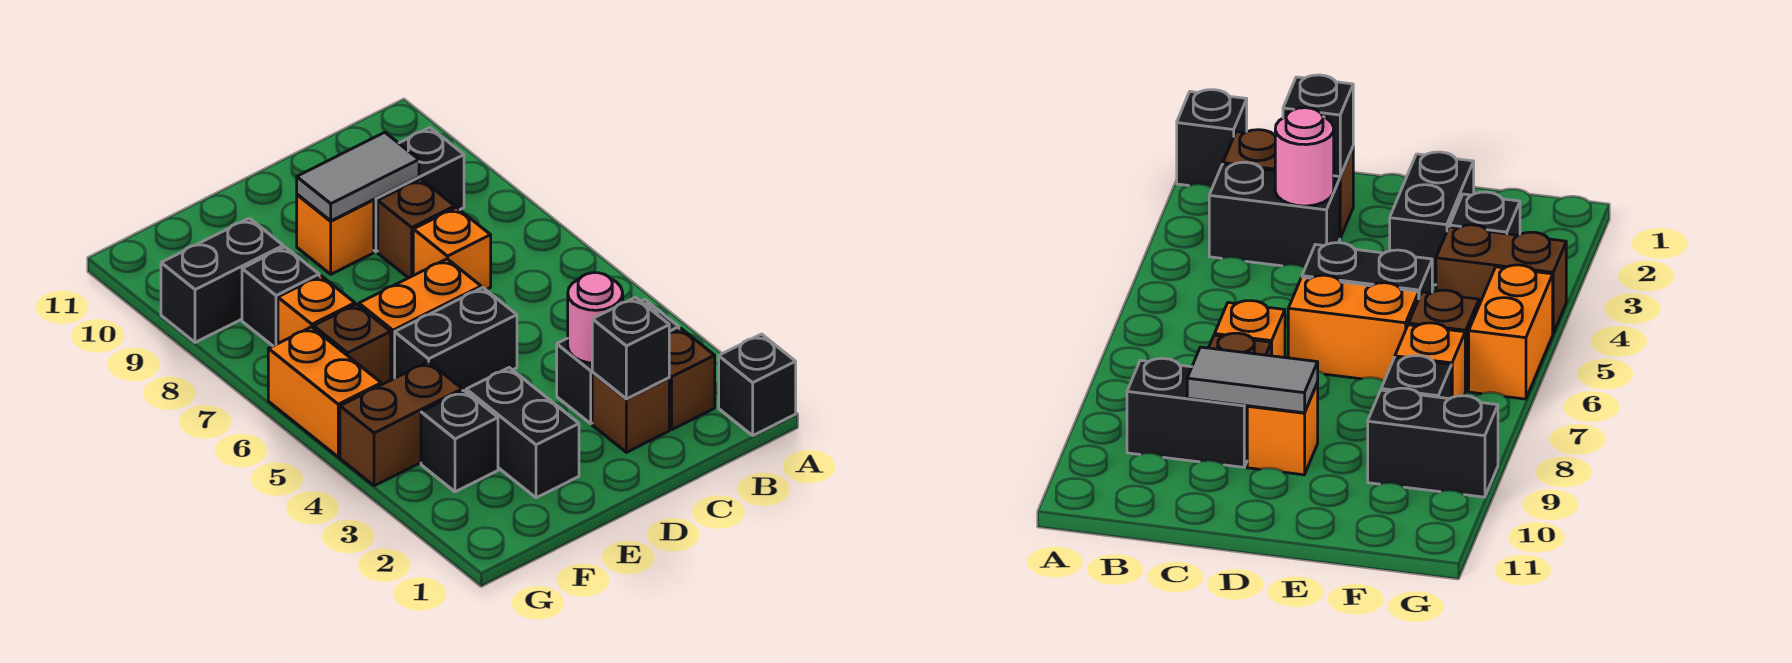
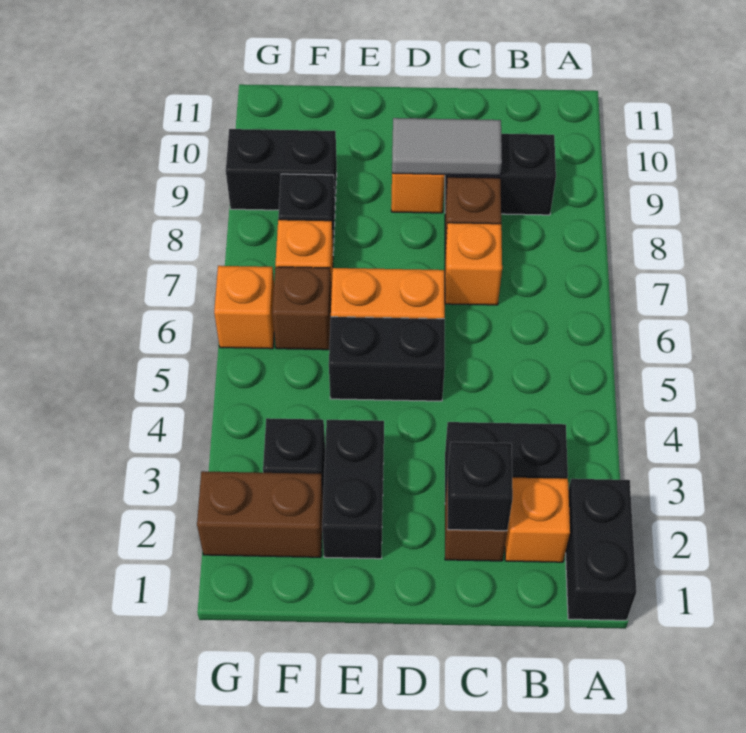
black brick A1 level 1 -> black brick A1:A2 level 1
brown brick B2 level 1 -> orange brick B2 level 1
pink round brick C3 level 2 -> none
brown brick F4:G4 level 1 -> brown brick F2:G2 level 1
orange brick G5:G6 level 1 -> orange brick G6 level 1

